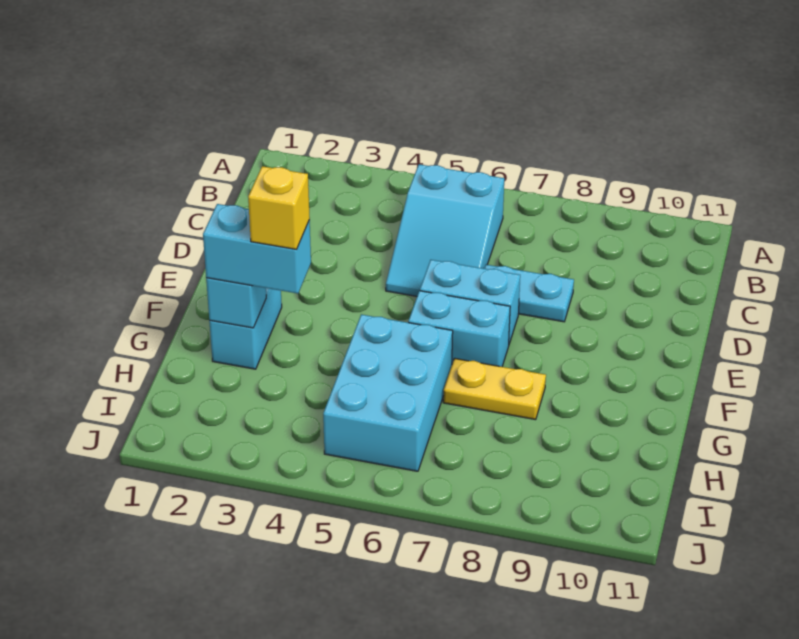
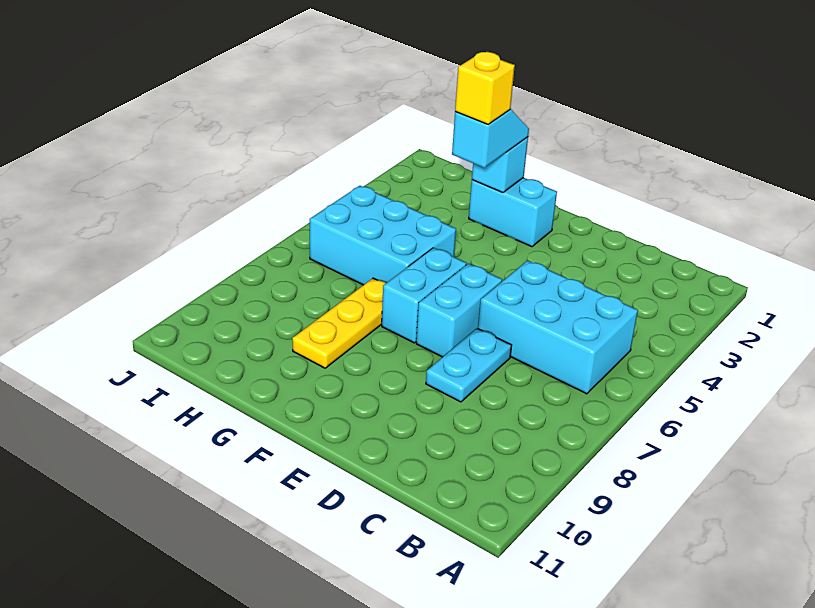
cyan slope B5:D6 level 1 top B -> cyan brick B5:D6 level 1
cyan brick G2:G3 level 3 -> cyan slope G2:G3 level 3 top 3
yellow plate G7:G8 level 1 -> yellow plate G7:G9 level 1

